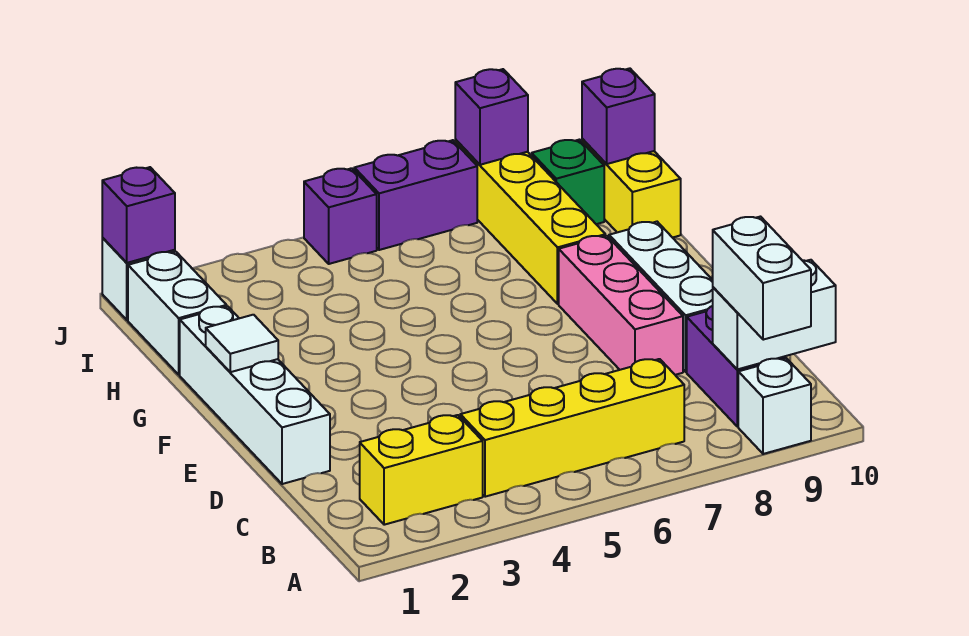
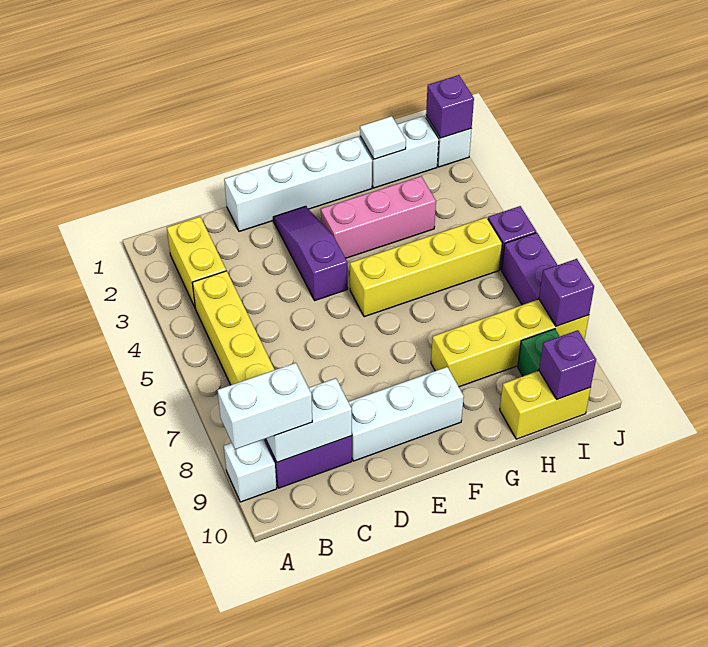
white brick B9:B10 level 2 -> white brick B9:C9 level 2
pink brick D8:F8 level 1 -> pink brick F3:H3 level 1
none -> purple slope E2:E4 level 1 top 4
white tile F1 level 2 -> white tile H1 level 2
none -> yellow brick F5:I5 level 1

